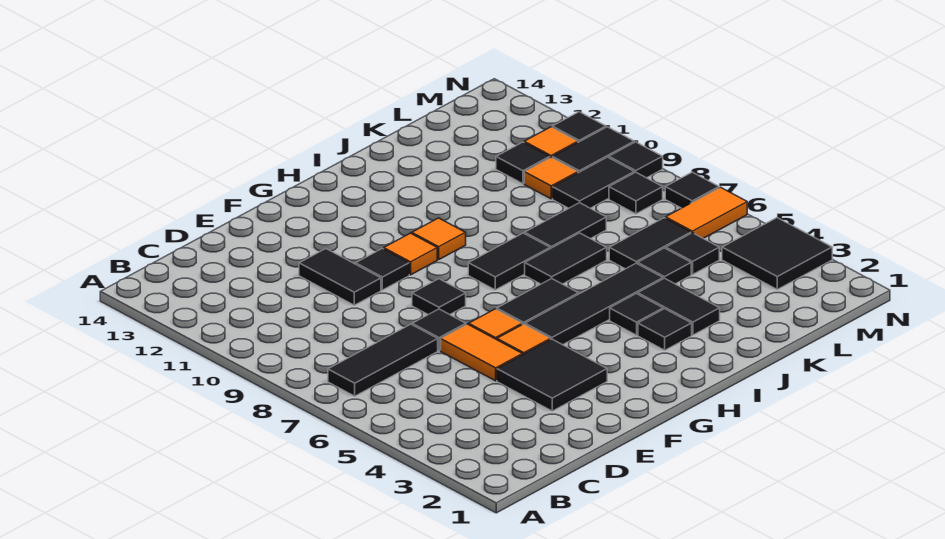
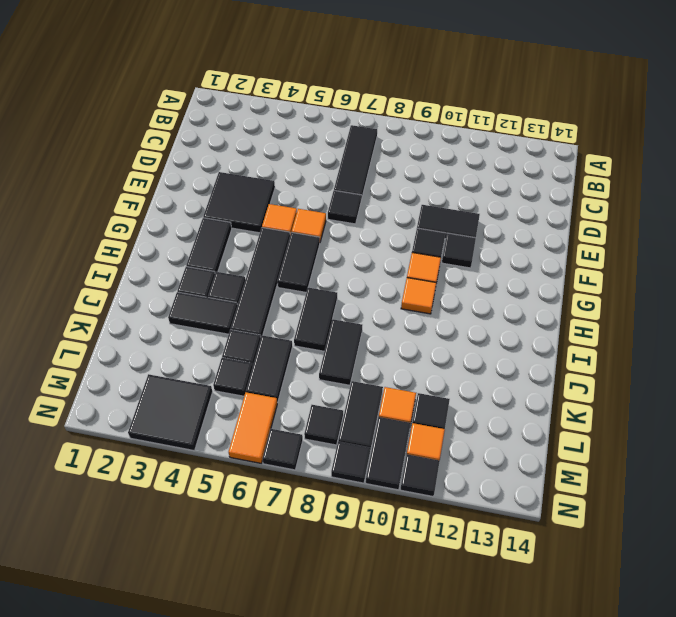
orange tile E5:E6 level 1 -> none
black tile F8 level 1 -> black tile F11 level 1
black tile H8:I8 level 1 -> black tile G3:H3 level 1

